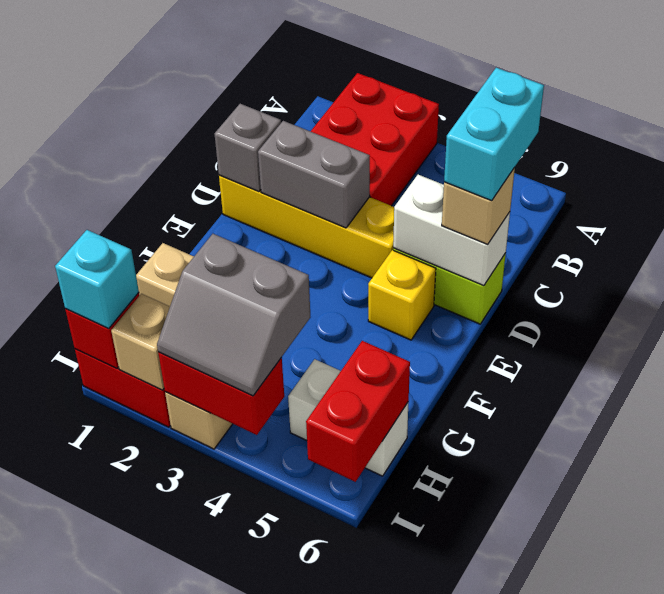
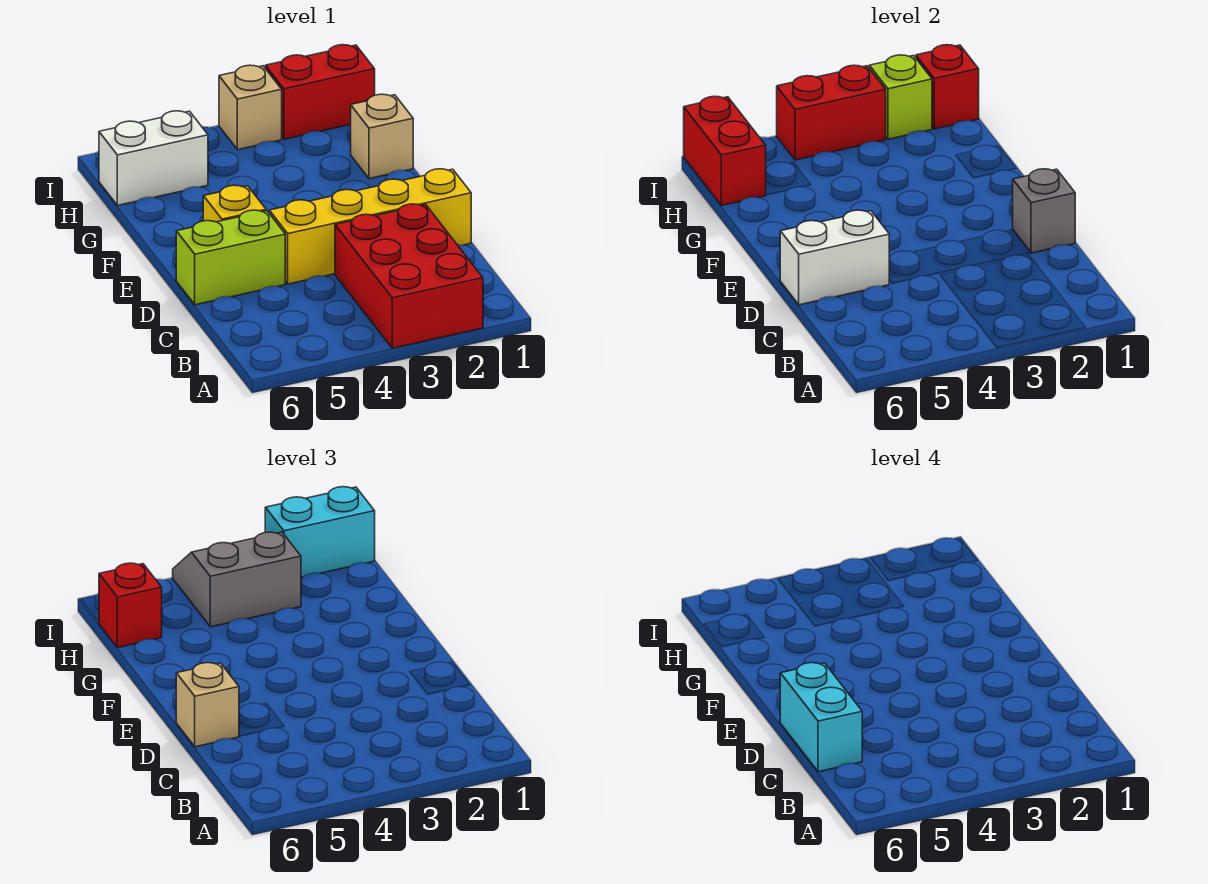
grey brick D2:D3 level 2 -> none
none -> red brick H6 level 3
cyan brick I1 level 3 -> cyan brick I1:I2 level 3
tan brick I2 level 2 -> lime brick I2 level 2

